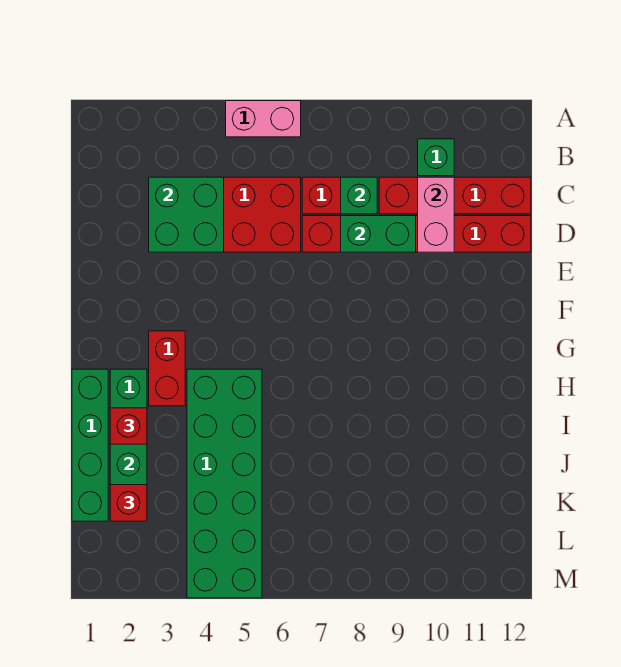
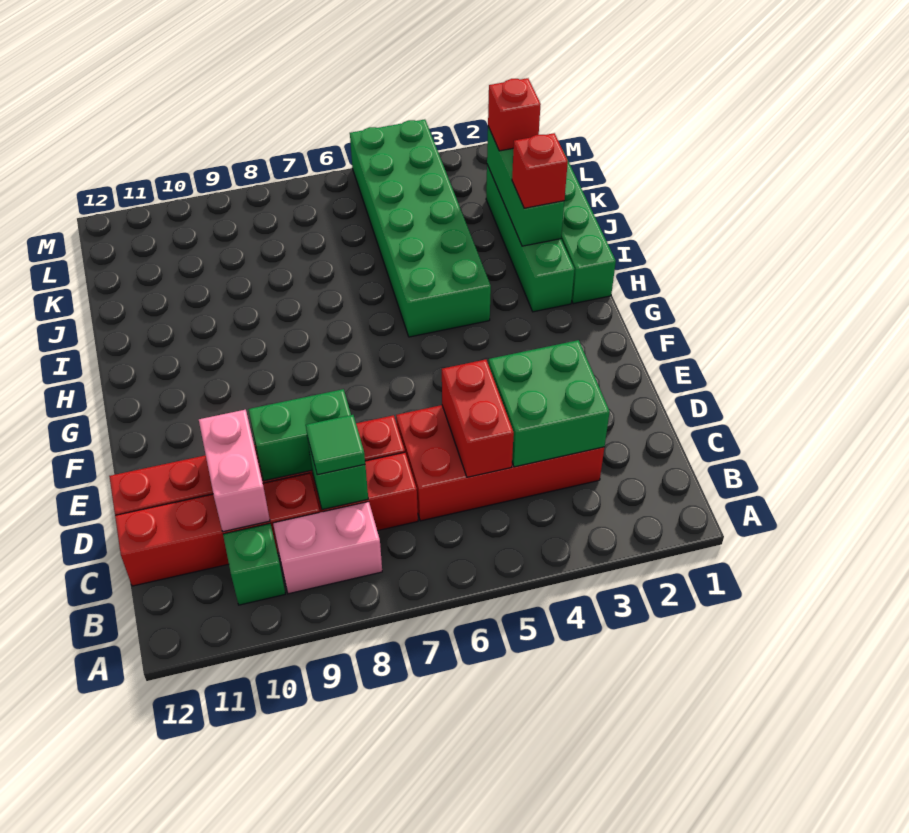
pink brick A5:A6 level 1 -> pink brick B8:B9 level 1
none -> green tile C8 level 3
red brick G3:H3 level 1 -> red brick C5:D5 level 2

